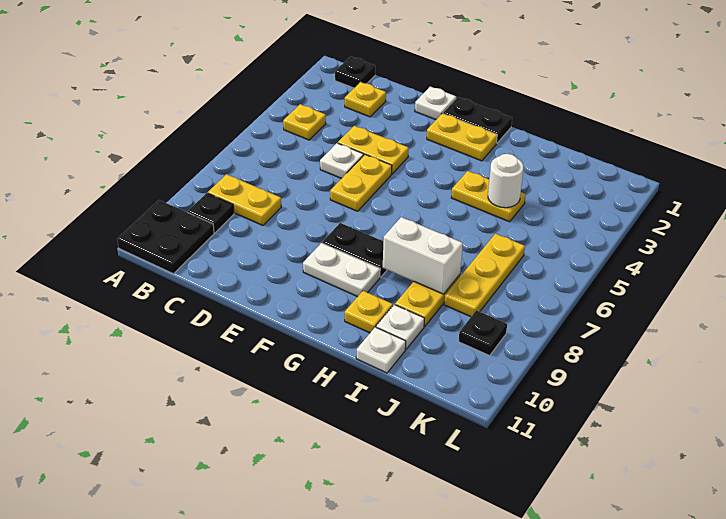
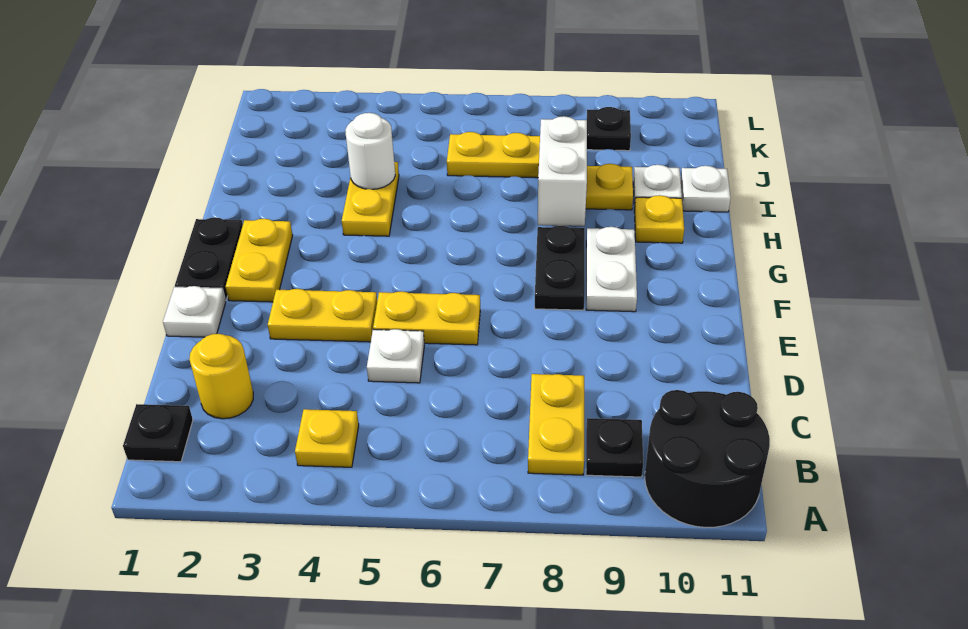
black plate A10:B11 level 1 -> black round brick A10:B11 level 1
yellow plate C2 level 1 -> yellow round brick C2 level 1
yellow plate D4:E4 level 1 -> yellow plate E3:E4 level 1

